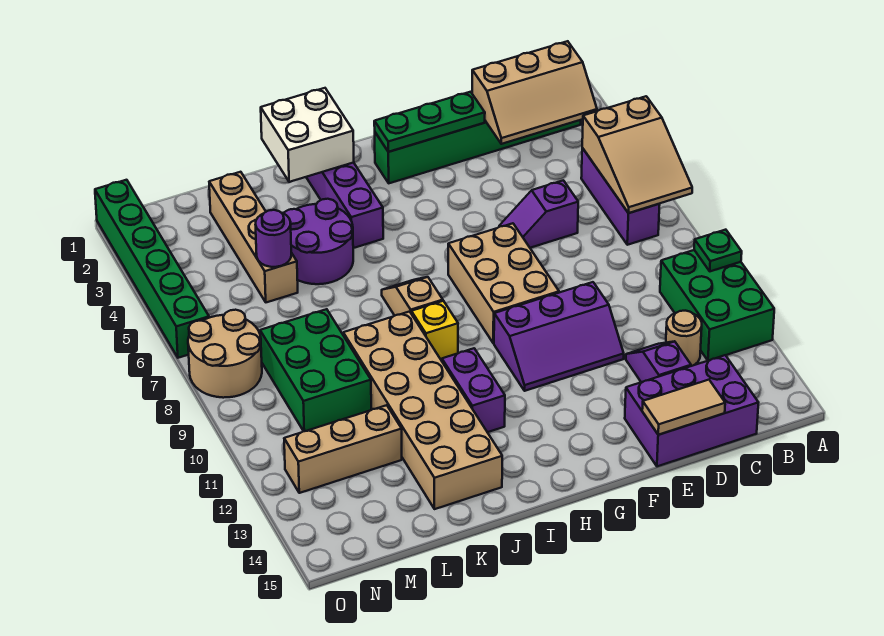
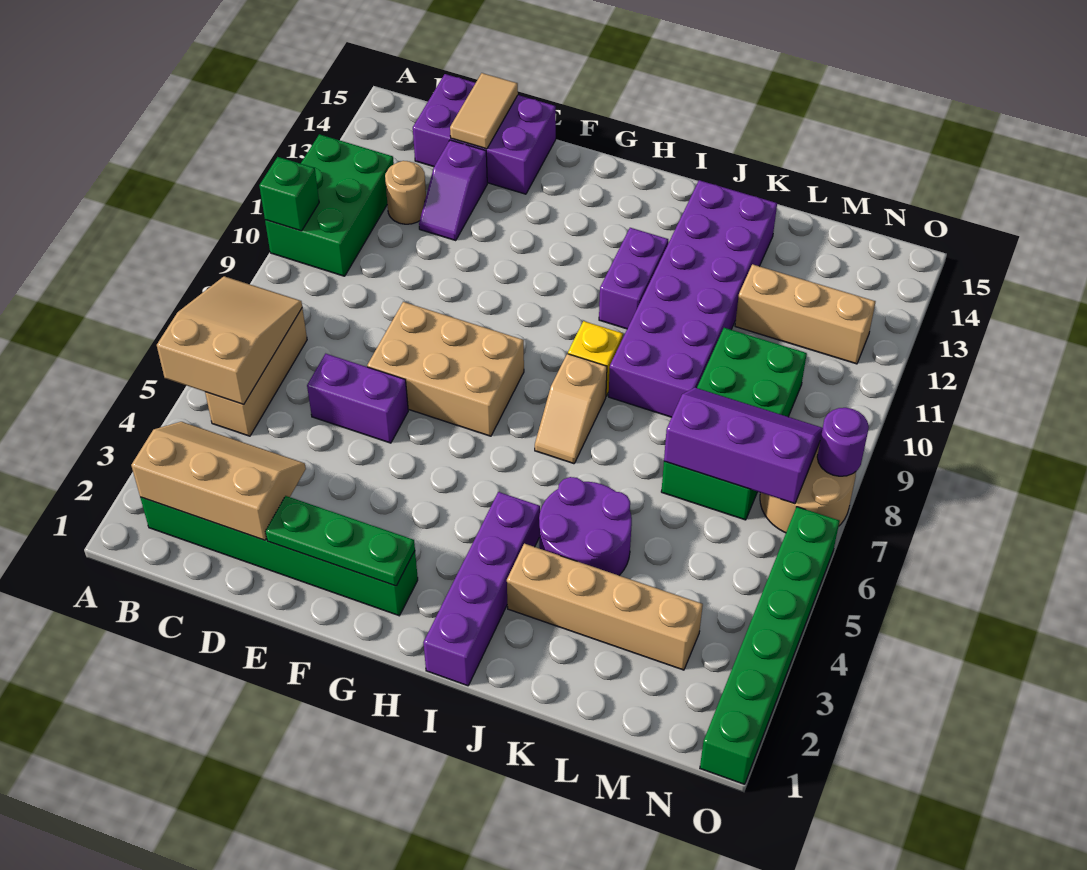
green plate A10 level 2 -> green brick A10 level 2
purple brick B5:B7 level 1 -> tan brick B5:B7 level 1
purple slope D6:E6 level 1 top D -> purple brick D6:E6 level 1
tan tile D15:E15 level 2 -> tan tile D14:D15 level 2
purple slope E10:G11 level 1 top 10 -> purple slope L7:N8 level 2 top 7
tan brick F7:G9 level 1 -> tan brick E7:G8 level 1
white brick I1:J2 level 2 -> none
tan brick J9:K14 level 1 -> purple brick J9:K14 level 1
tan brick L2:L5 level 1 -> tan brick J3:M3 level 1
purple round brick L5 level 2 -> purple round brick O8 level 2
green brick L8:M10 level 1 -> green brick L7:M10 level 1

